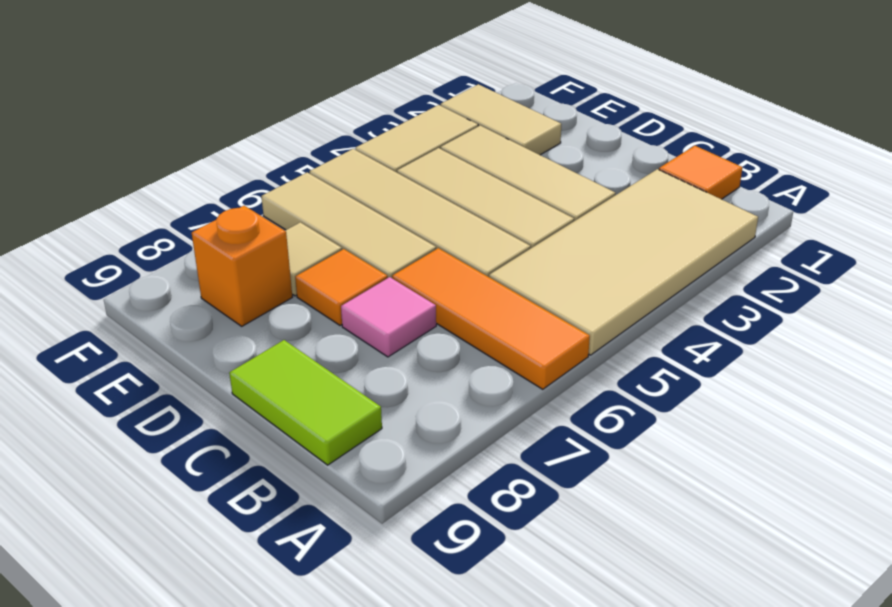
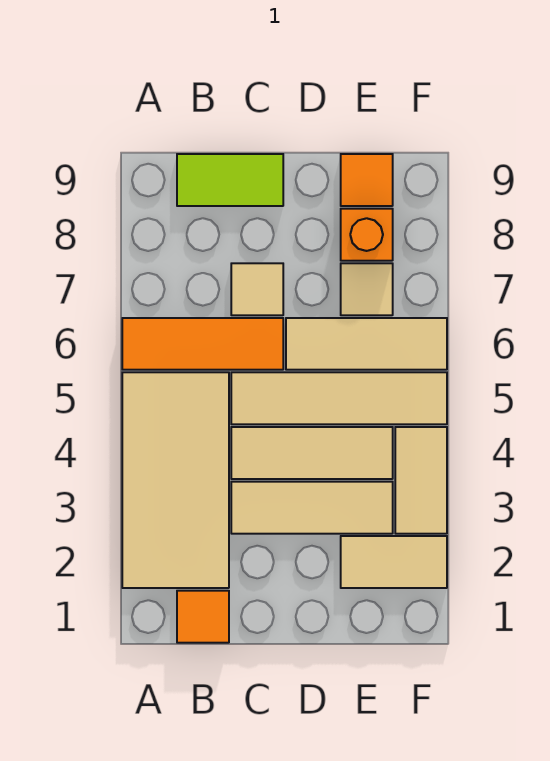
pink tile C7 level 1 -> tan tile C7 level 1
orange tile D7 level 1 -> orange tile E9 level 1

